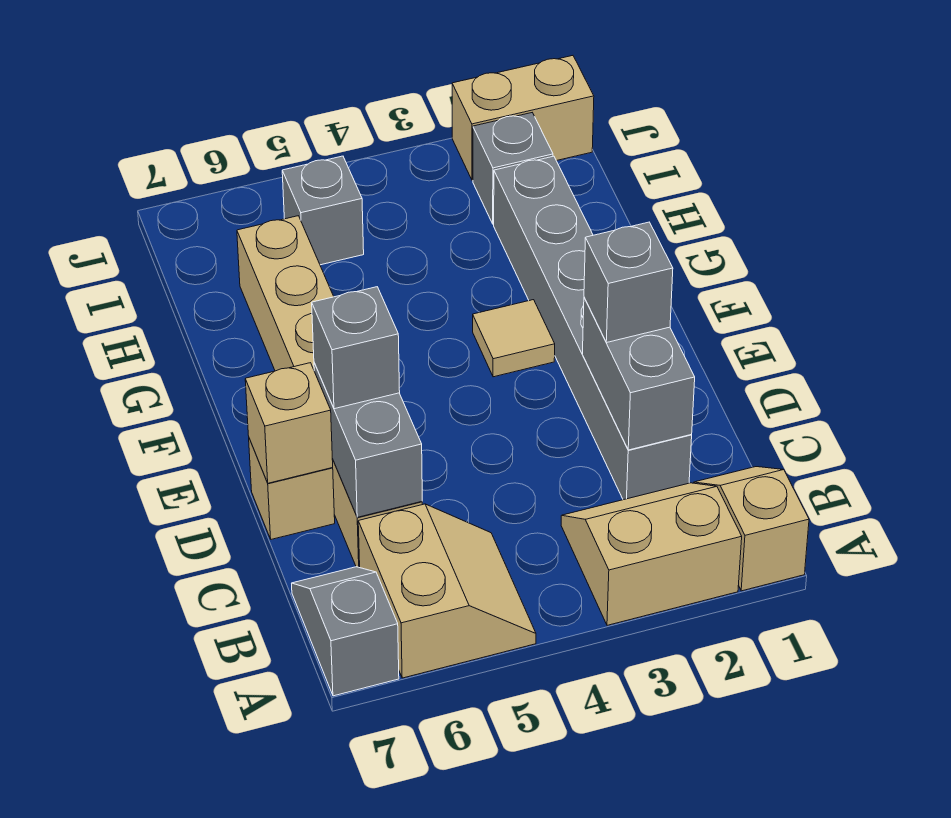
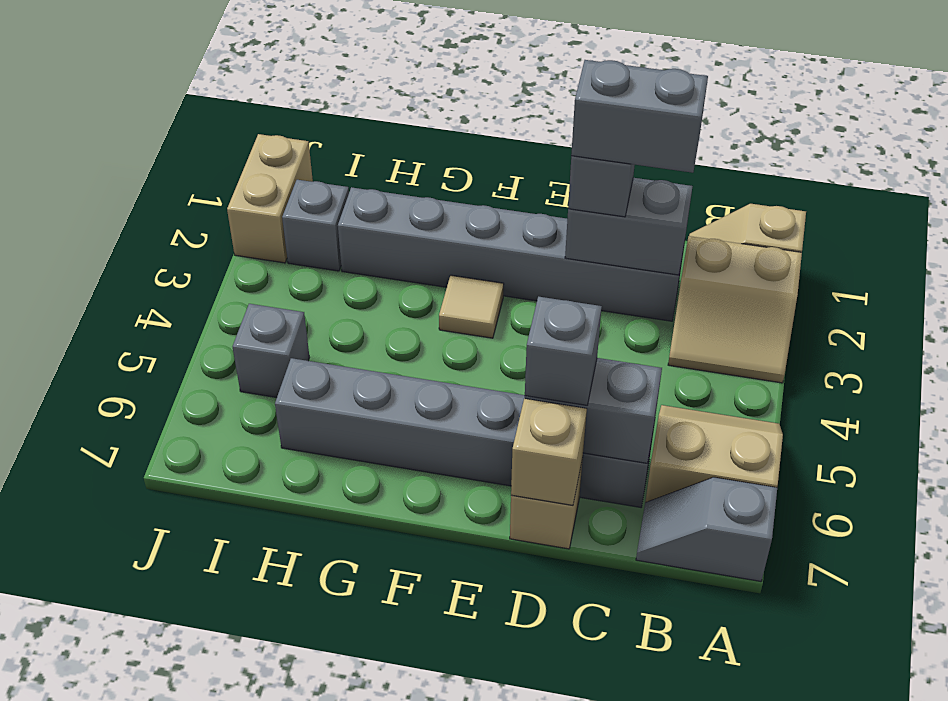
tan slope A2:B3 level 1 top A -> tan slope A2:B3 level 1 top 2
none -> grey brick C2:D2 level 4
tan brick C6:H6 level 1 -> grey brick C6:H6 level 1

